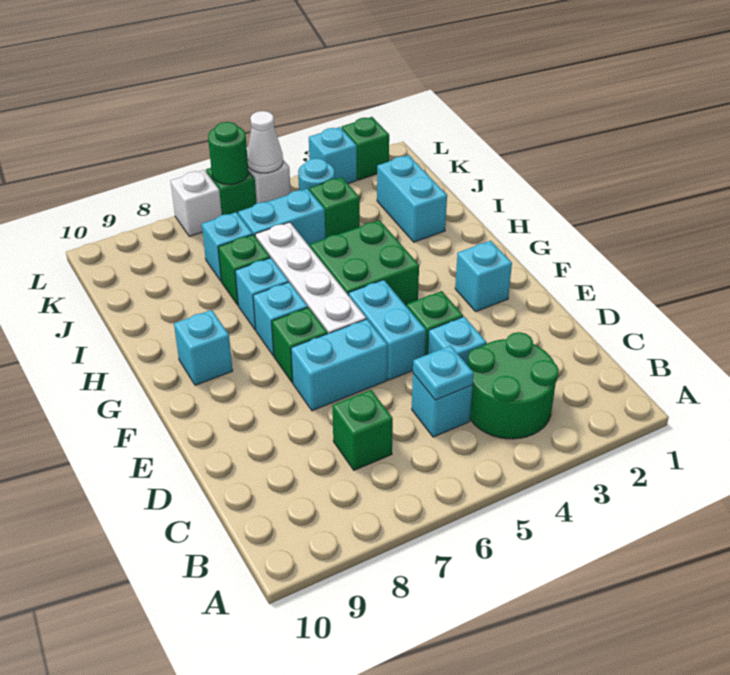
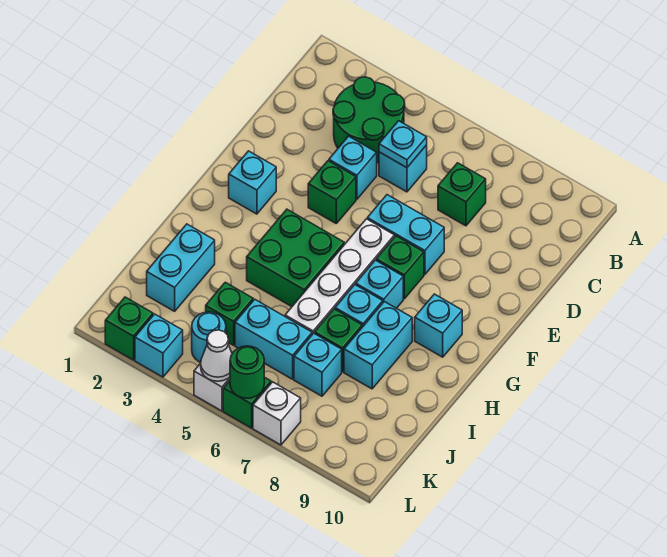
cyan brick E5:F5 level 1 -> cyan brick H8:I8 level 1

